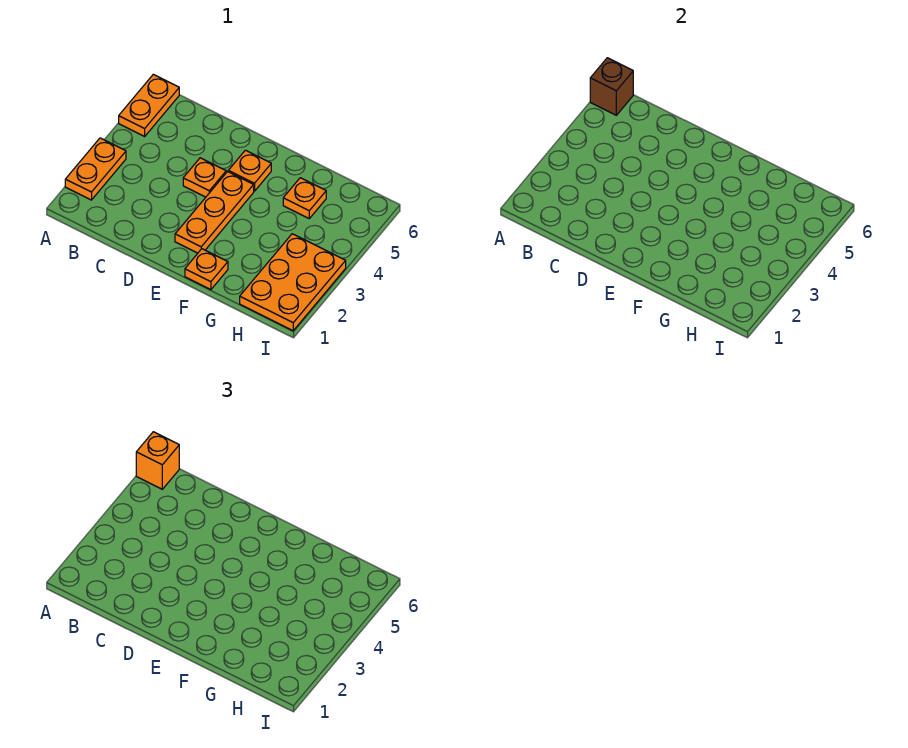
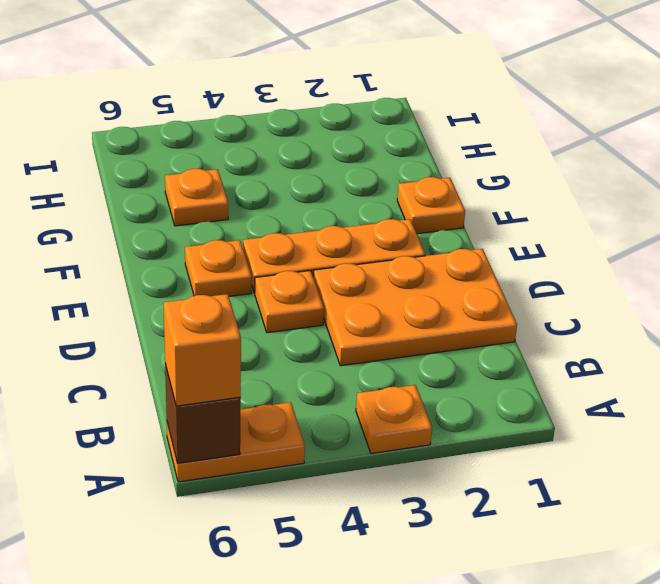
orange plate A2:A3 level 1 -> orange plate A3 level 1
orange plate H1:I3 level 1 -> orange plate C1:D3 level 1

